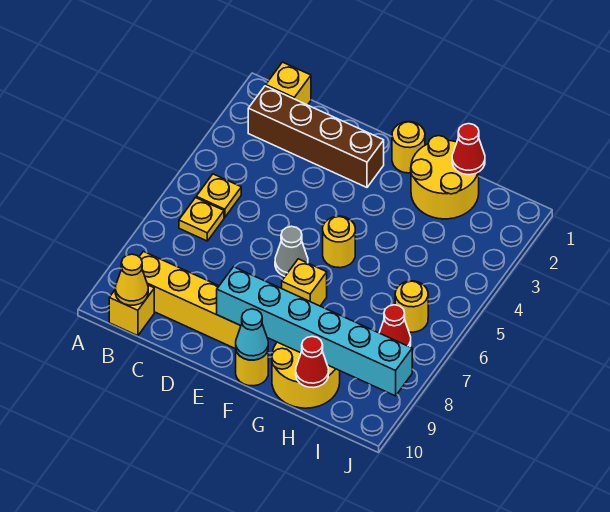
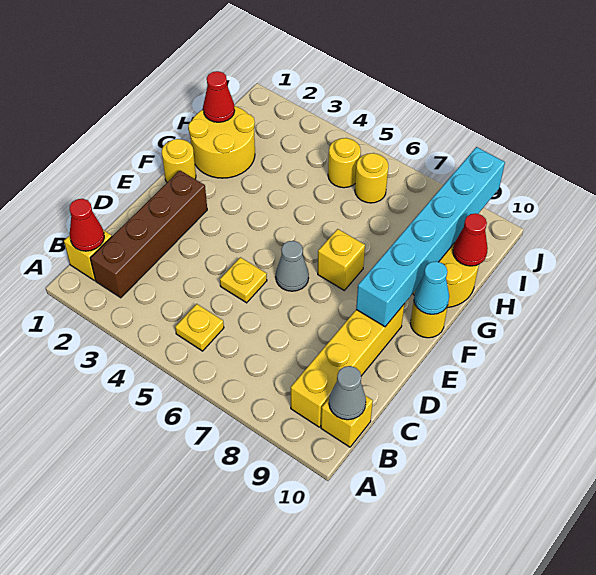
yellow plate B6 level 1 -> yellow plate D5 level 1
yellow cone B10 level 2 -> grey cone B10 level 2
yellow round brick F5 level 1 -> yellow round brick I5 level 1
red cone I7 level 1 -> red cone B1 level 2

